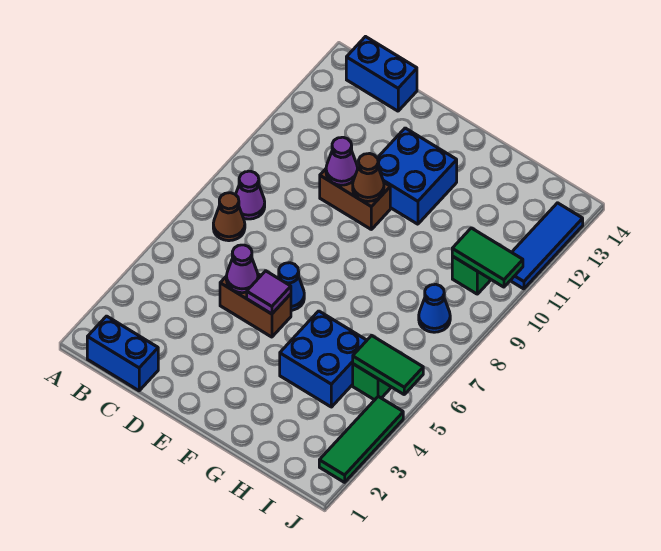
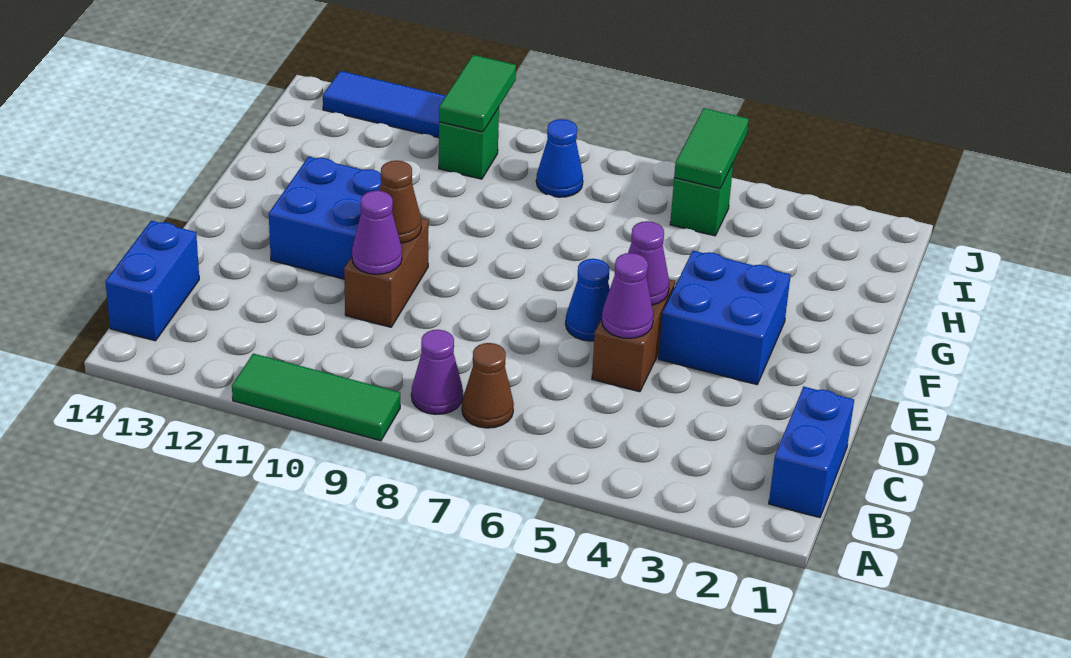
purple tile E5 level 2 -> purple cone E5 level 2
blue brick G4:H5 level 1 -> blue brick E3:F4 level 1
green tile J2:J4 level 1 -> green tile A9:A11 level 1

